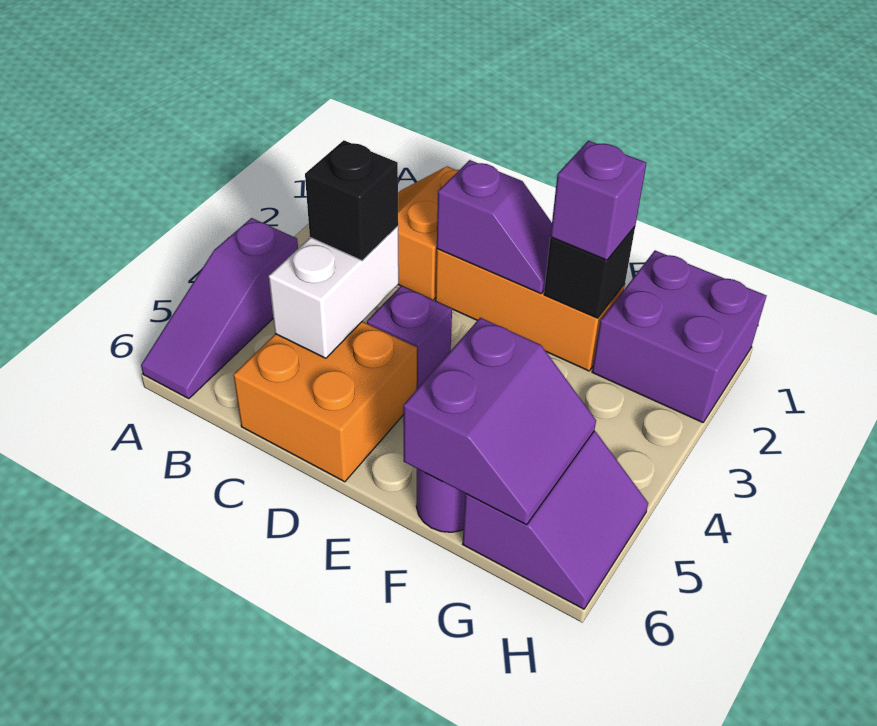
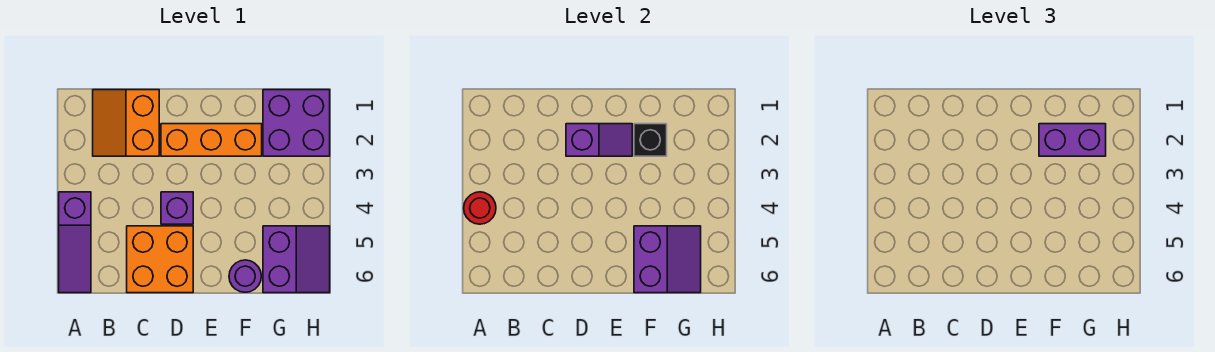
none -> red round brick A4 level 2
white brick C4:C5 level 2 -> none
black brick C4 level 3 -> none
purple brick F2 level 3 -> purple brick F2:G2 level 3

